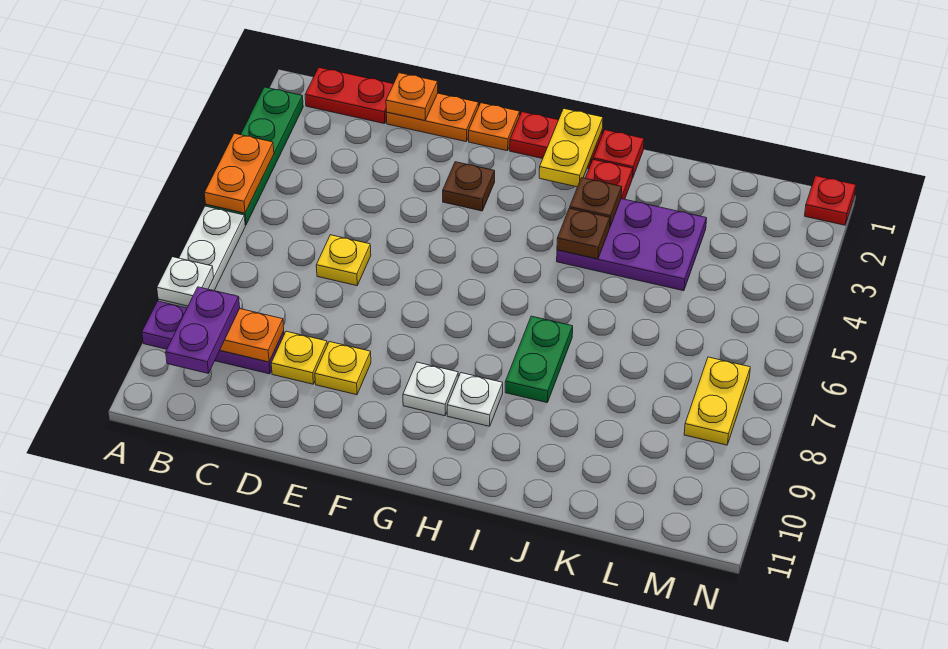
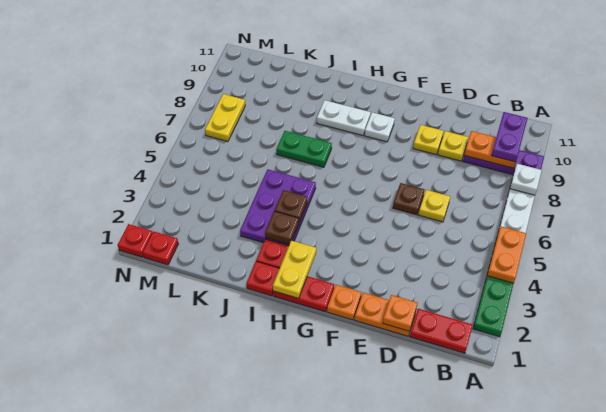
brown plate F3 level 1 -> brown plate E6 level 1
white plate H9 level 1 -> white plate H9:I9 level 1
purple plate I3:K4 level 1 -> purple plate I3:J5 level 1
green plate I7:I8 level 1 -> green plate I7:J7 level 1
none -> red plate M1 level 1

